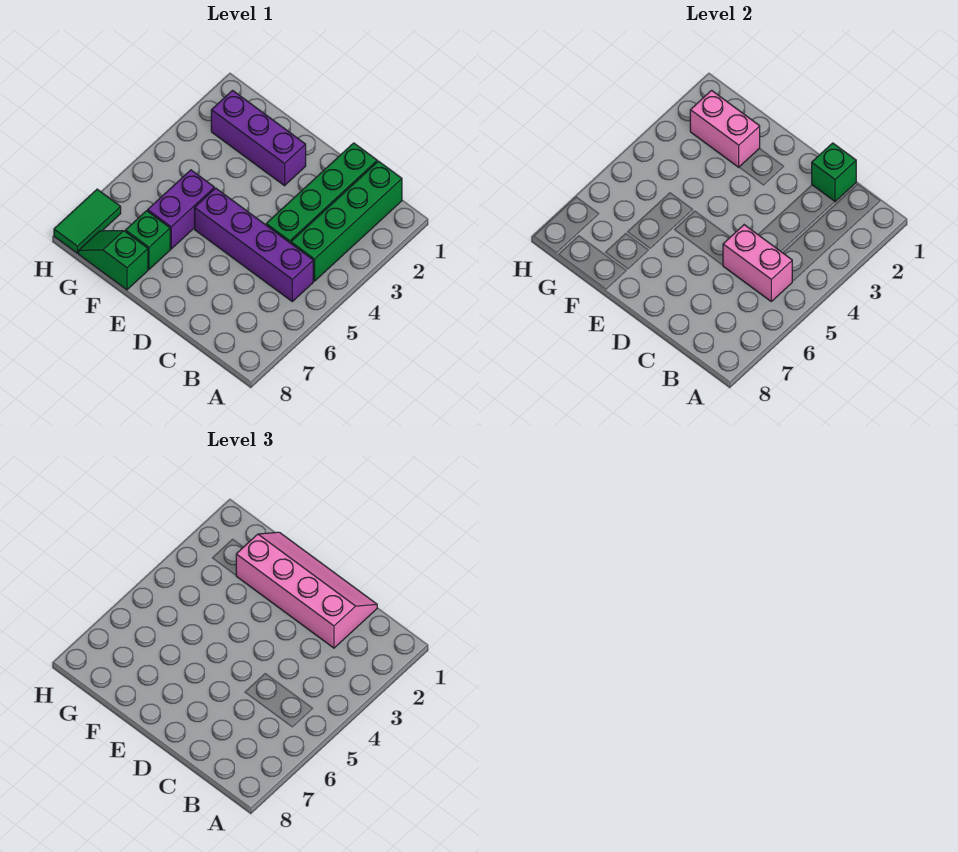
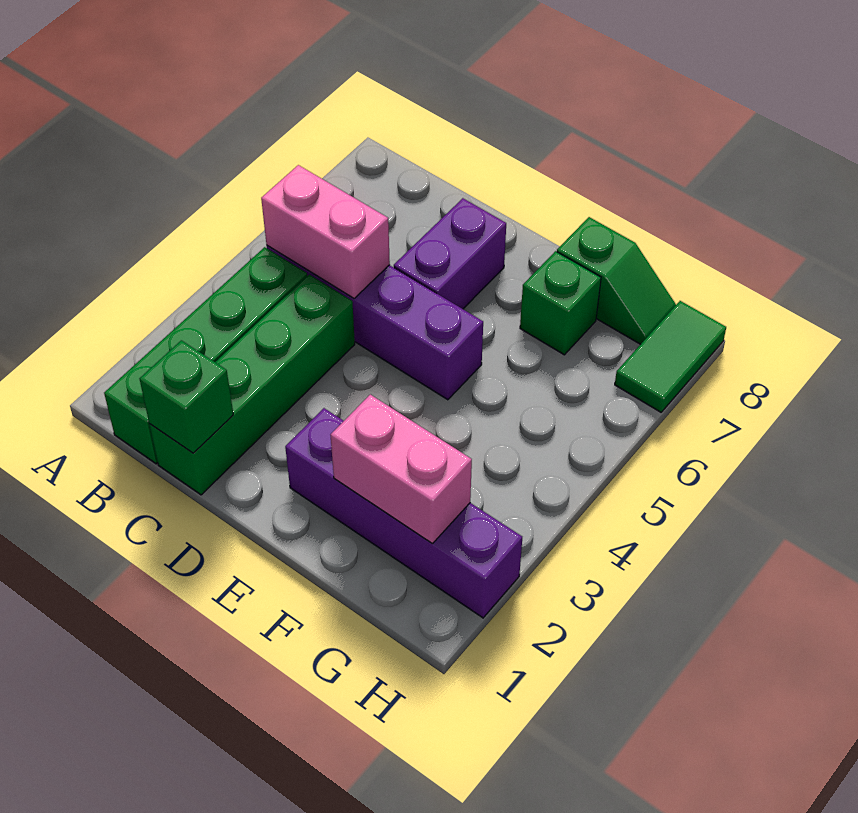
pink slope C1:F2 level 3 top 2 -> none
purple brick E2:G2 level 1 -> purple brick E2:H2 level 1
purple brick F5:F6 level 1 -> purple brick D6:D7 level 1

